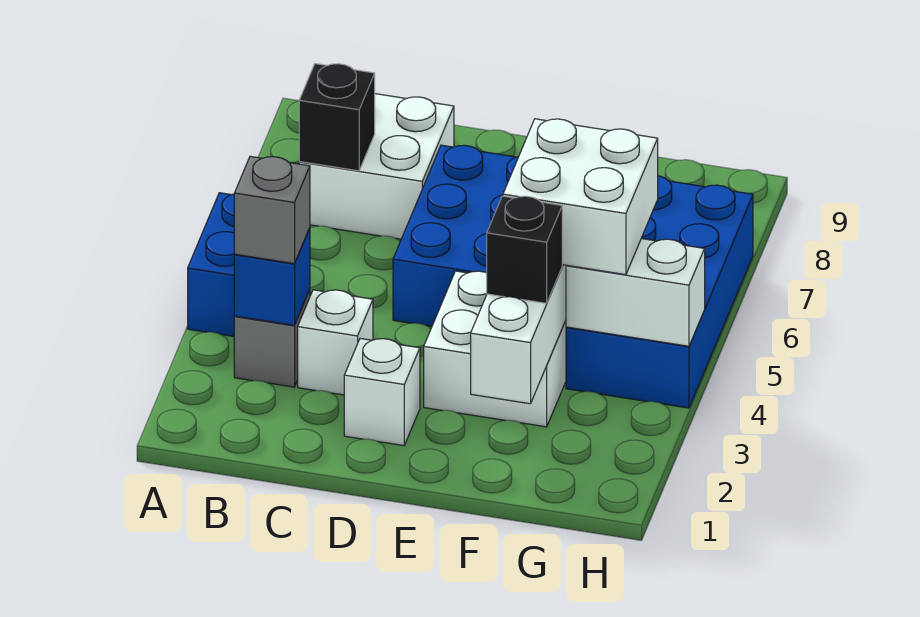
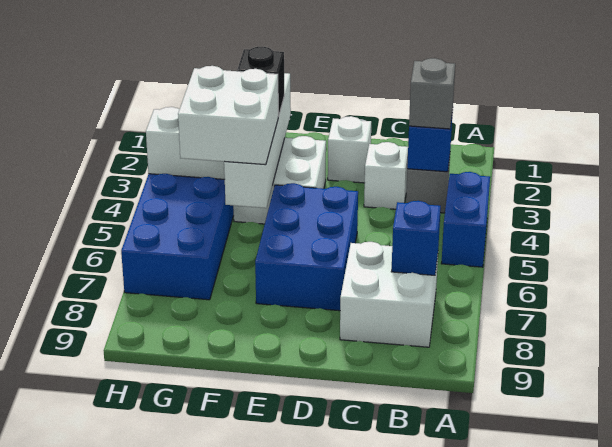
black brick B7 level 2 -> blue brick B7 level 2

